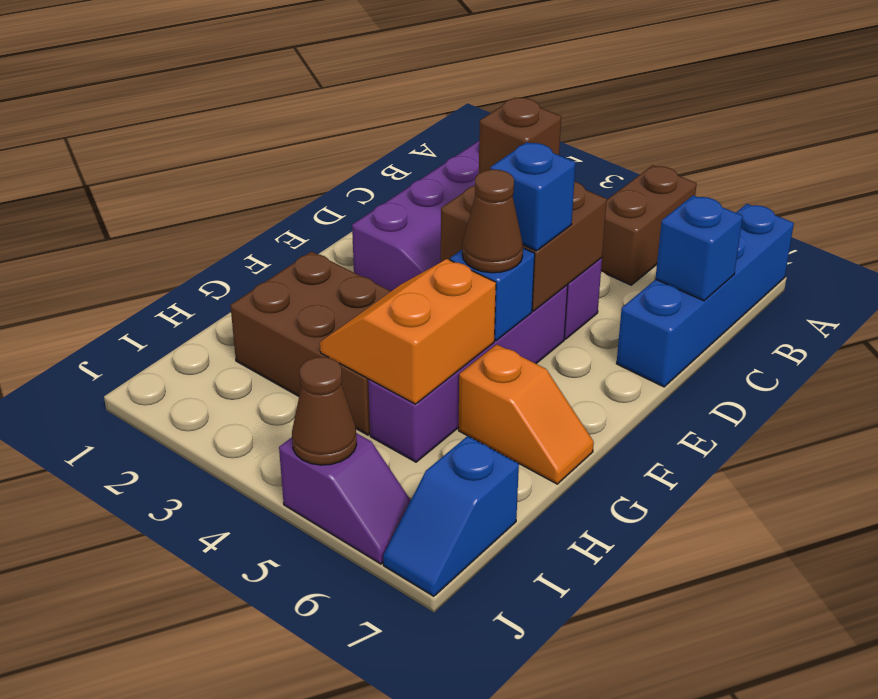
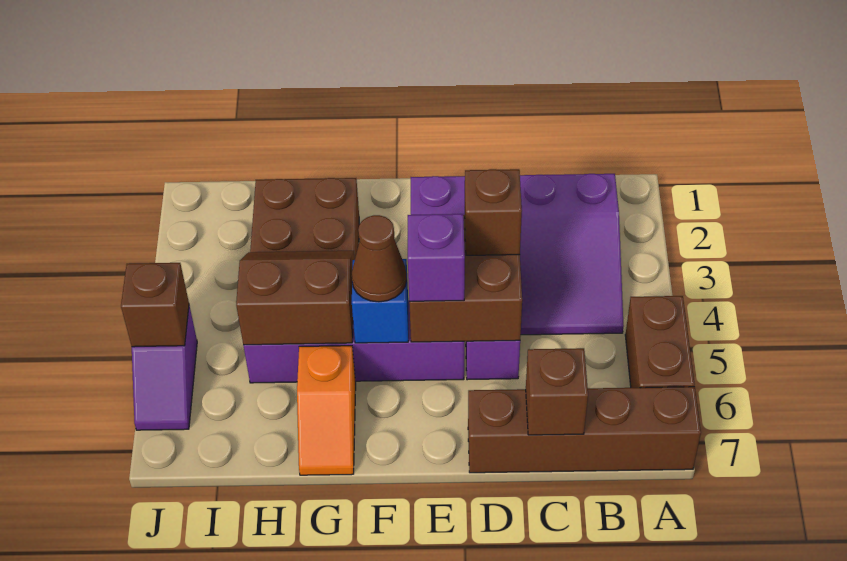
brown brick A5:B5 level 1 -> brown brick A5:A6 level 1
blue brick A7:D7 level 1 -> brown brick A7:D7 level 1
blue brick C7 level 2 -> brown brick C7 level 2
blue brick E5 level 3 -> purple brick E5 level 3
orange slope G4:H5 level 2 top 5 -> brown slope G4:H5 level 2 top 5
blue slope I7:J7 level 1 top I -> none
brown cone J5 level 2 -> brown brick J5 level 2

